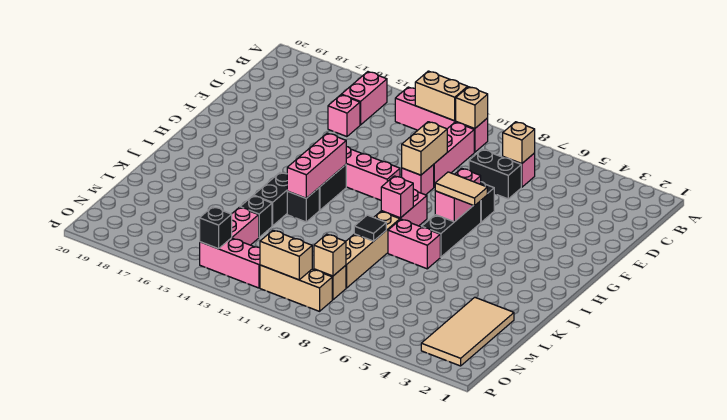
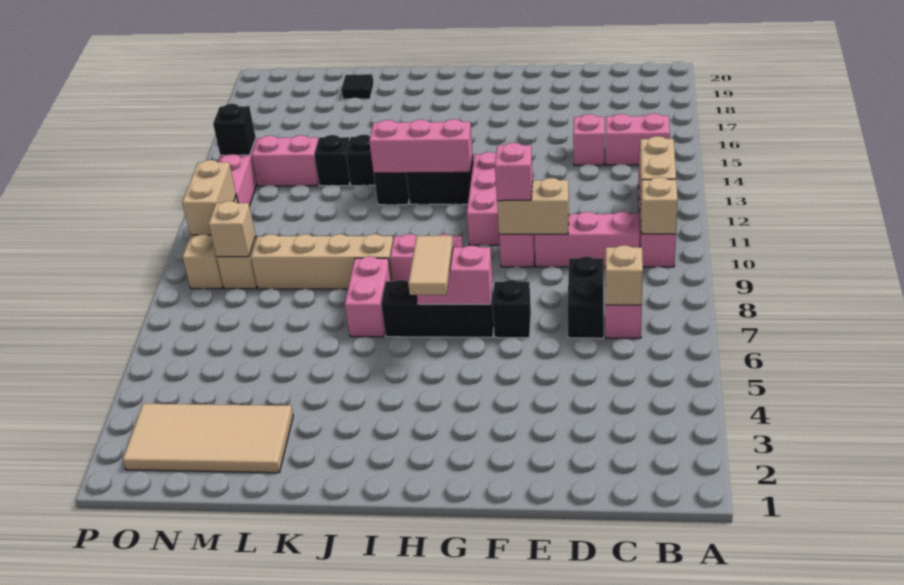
pink brick I9 level 2 -> pink brick F10 level 3
black tile K9 level 2 -> black tile L19 level 1

